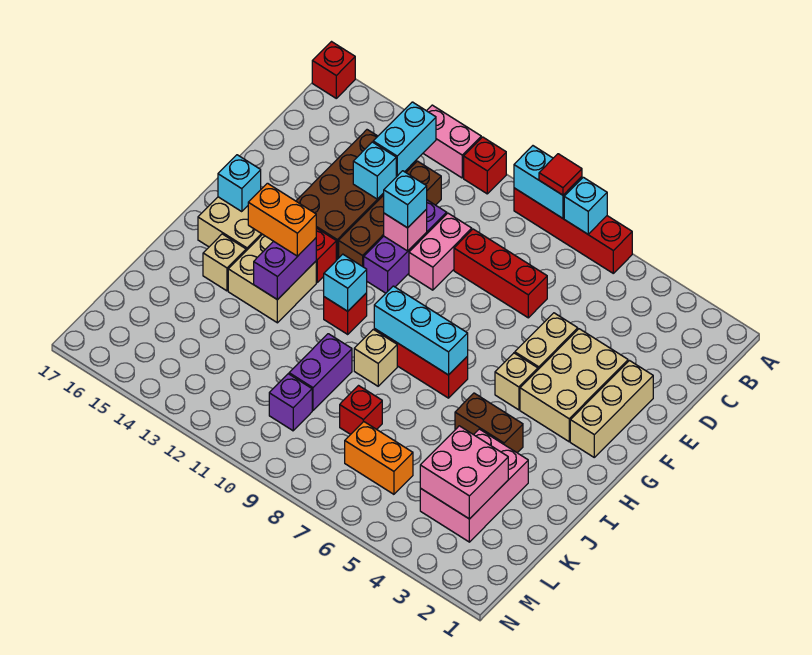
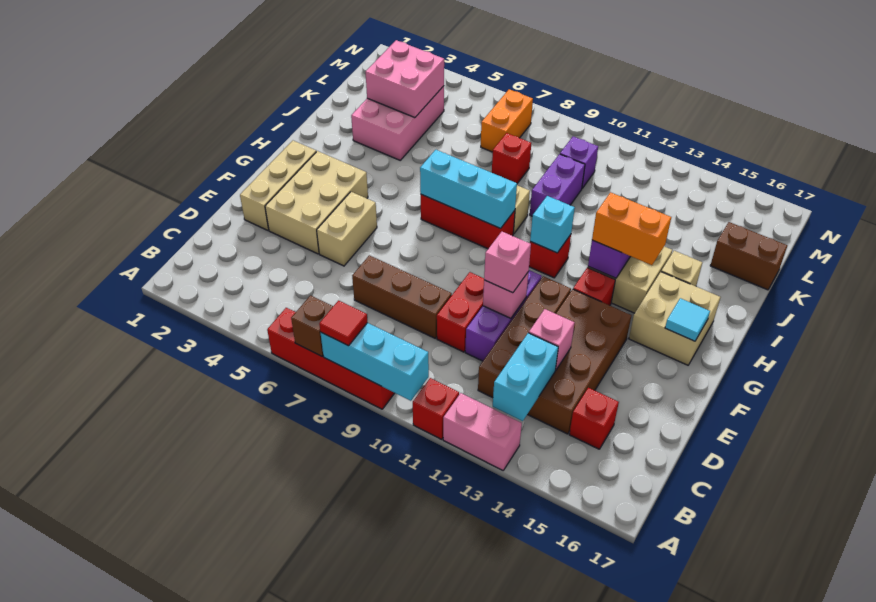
cyan brick A7 level 2 -> brown brick A7 level 2
cyan brick A8:A9 level 2 -> cyan brick A8:A10 level 2
red brick A17 level 1 -> red brick C15 level 1
red brick D7:D9 level 1 -> brown brick D7:D9 level 1
pink brick D10:E10 level 1 -> red brick D10:E10 level 1
cyan brick D13 level 2 -> pink brick D13 level 2
cyan brick E11 level 3 -> pink brick E11 level 3
tan brick G5 level 1 -> none
cyan brick G16 level 2 -> cyan tile G16 level 2
brown brick I4:I5 level 1 -> brown brick K16:K17 level 1
orange brick L6:L7 level 1 -> orange brick L7:M7 level 1

